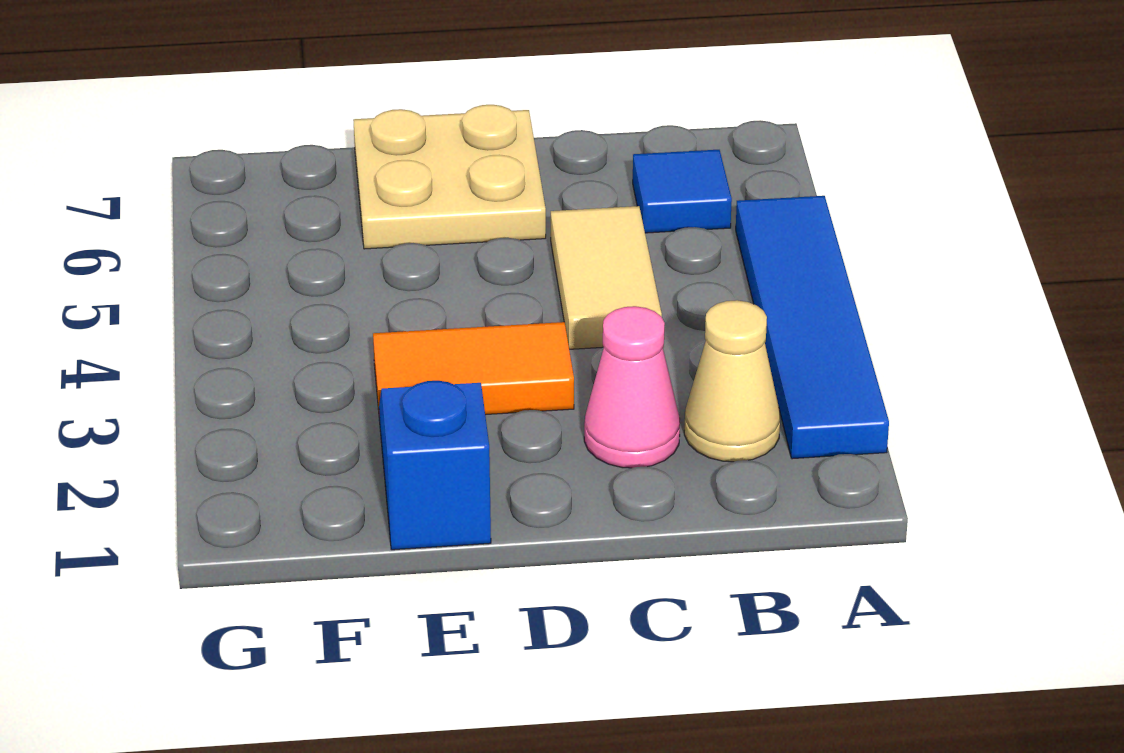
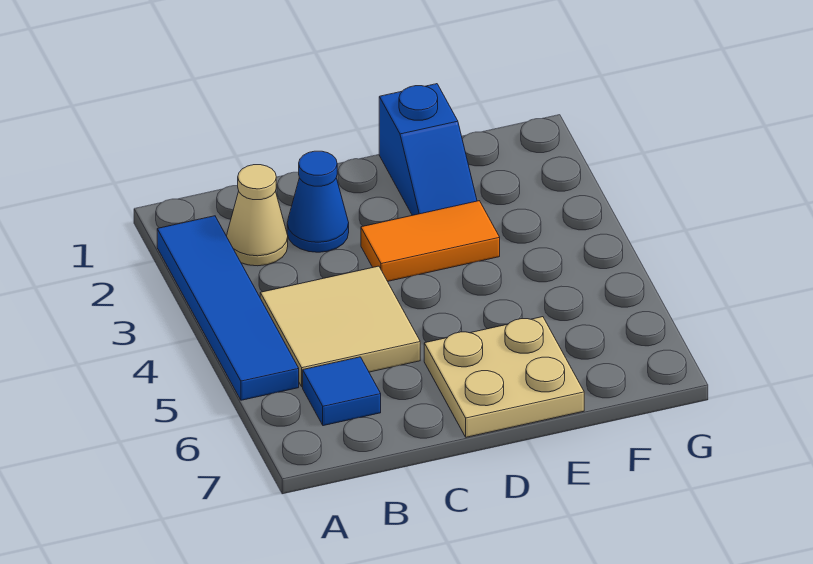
pink cone C2 level 1 -> blue cone C2 level 1
tan tile C4:C5 level 1 -> tan tile B4:C5 level 1

